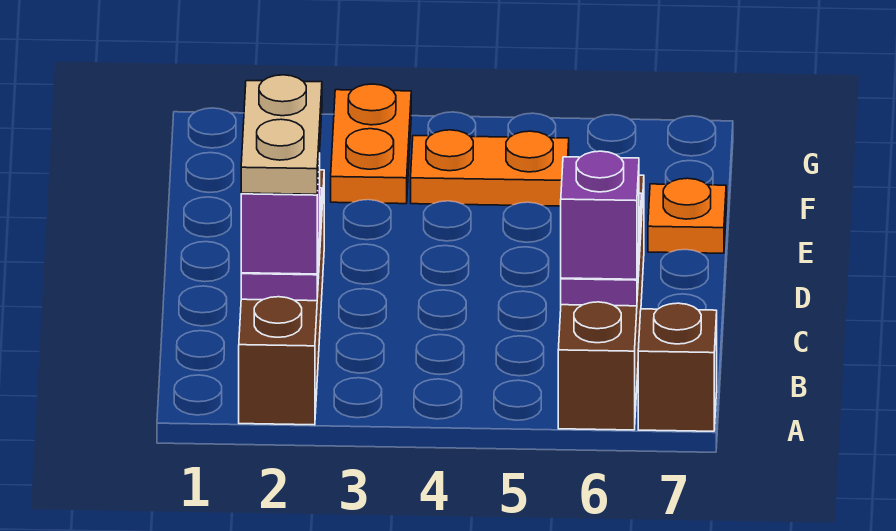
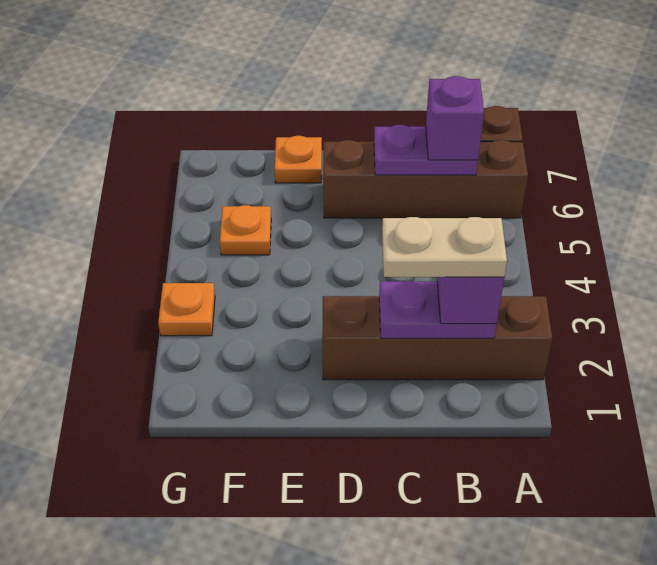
orange plate F3:G3 level 1 -> orange plate G3 level 1
orange plate F4:F5 level 1 -> orange plate F5 level 1

